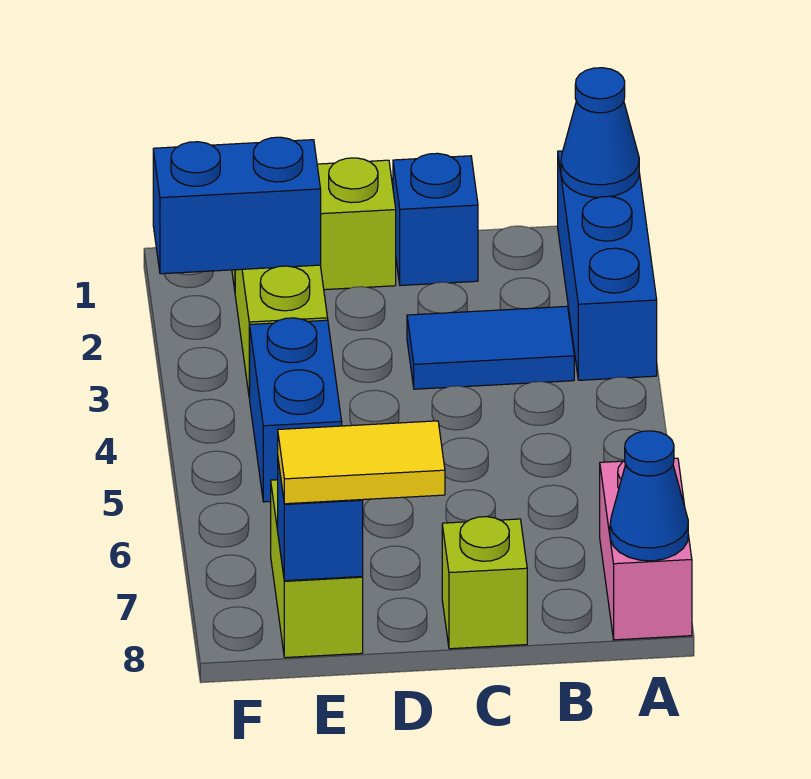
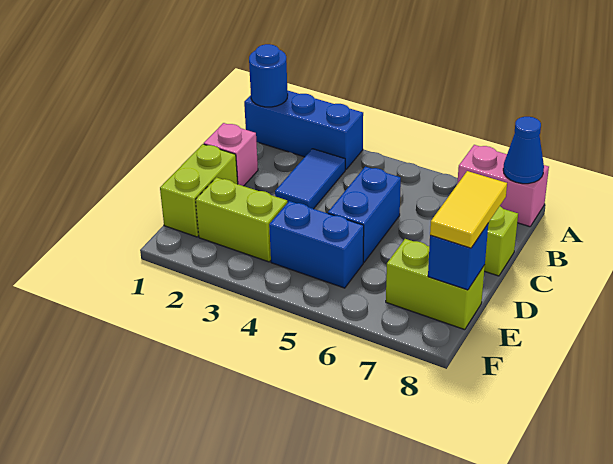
blue cone A1 level 2 -> blue round brick A1 level 2
blue brick C1 level 1 -> pink brick C1 level 1
blue brick E2:F2 level 2 -> blue brick C5:D5 level 1

